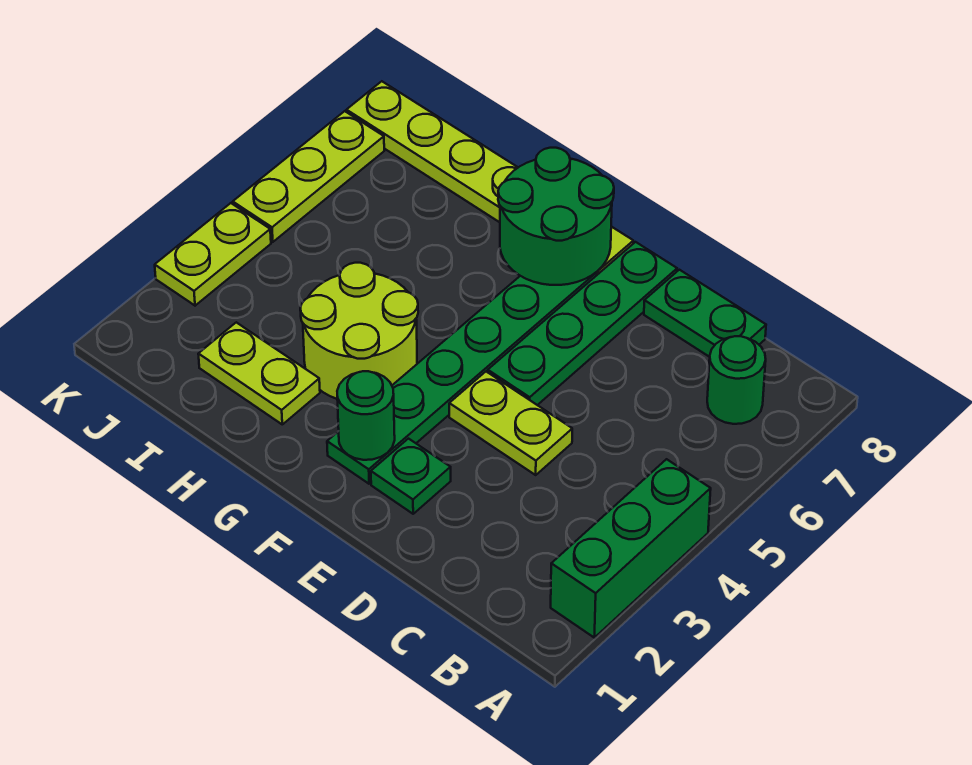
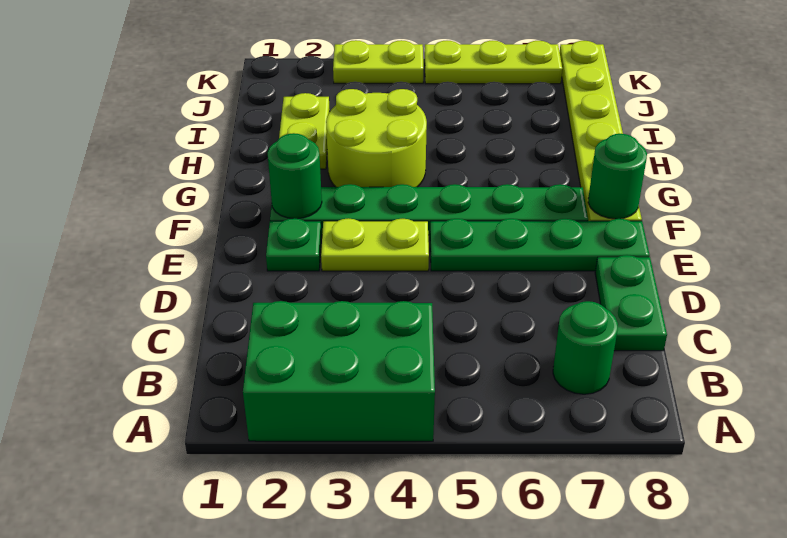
green brick A2:A4 level 1 -> green brick A2:B4 level 1
lime plate D4:E4 level 1 -> lime plate E3:E4 level 1
green round brick F7:G8 level 2 -> green round brick F8 level 2

